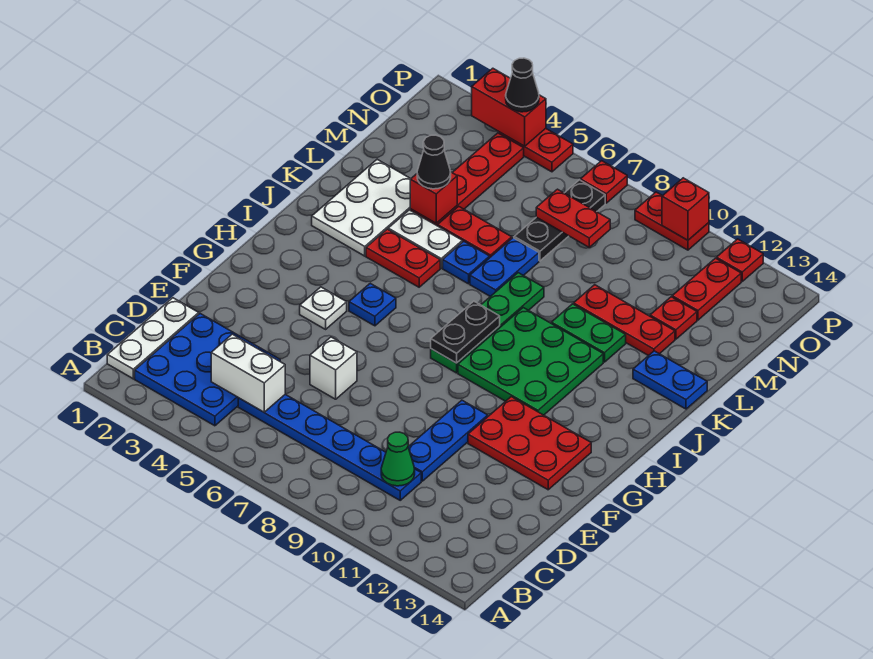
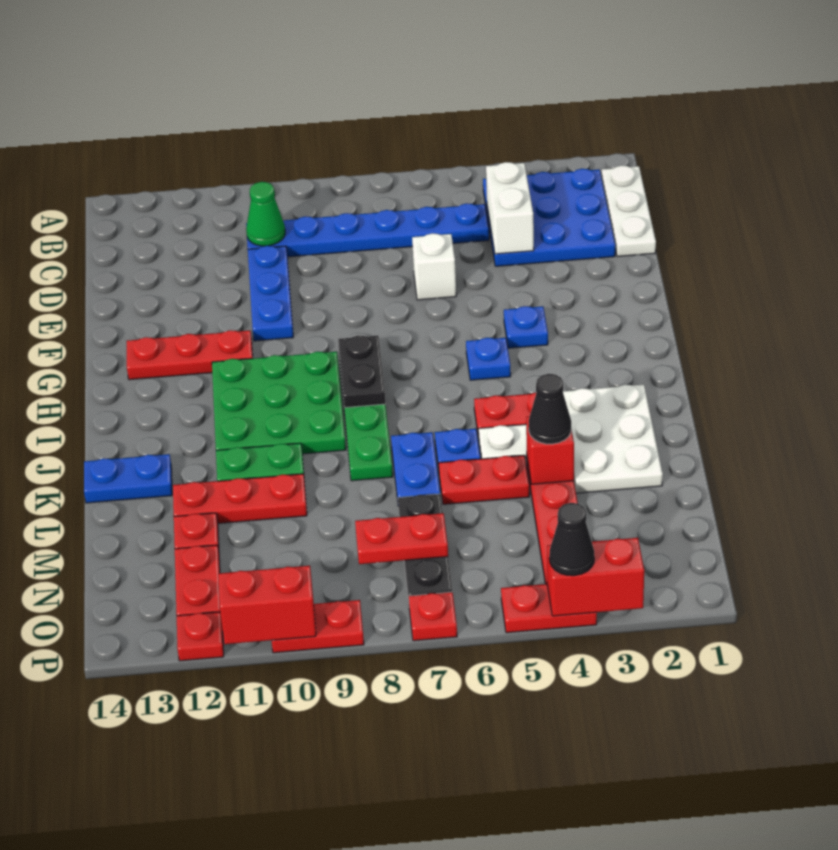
white brick C4:C5 level 2 -> white brick C4:D4 level 2
red plate F11:G13 level 1 -> red plate G11:G13 level 1
white plate G4 level 1 -> blue plate G4 level 1
red brick P10 level 2 -> red brick P10:P11 level 2

